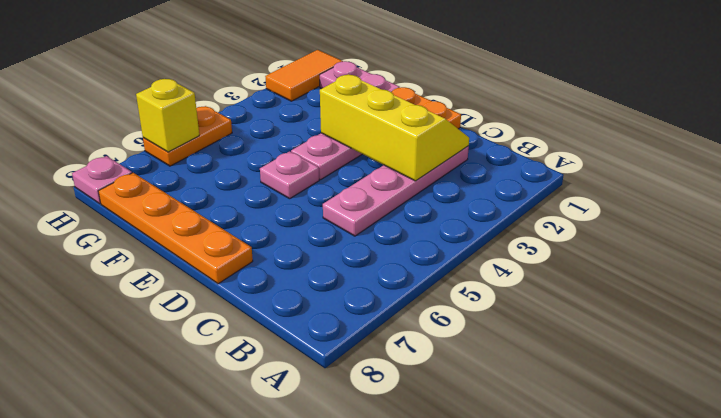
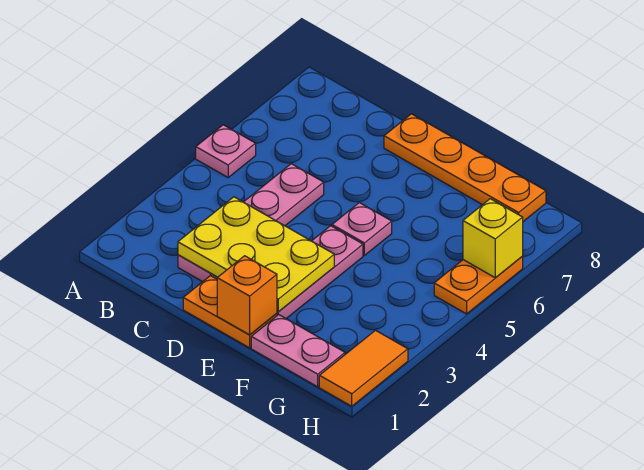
yellow slope C2:E3 level 2 top 3 -> yellow plate C2:E3 level 2
none -> orange brick E1 level 2
pink plate H8 level 1 -> pink plate A5 level 1

